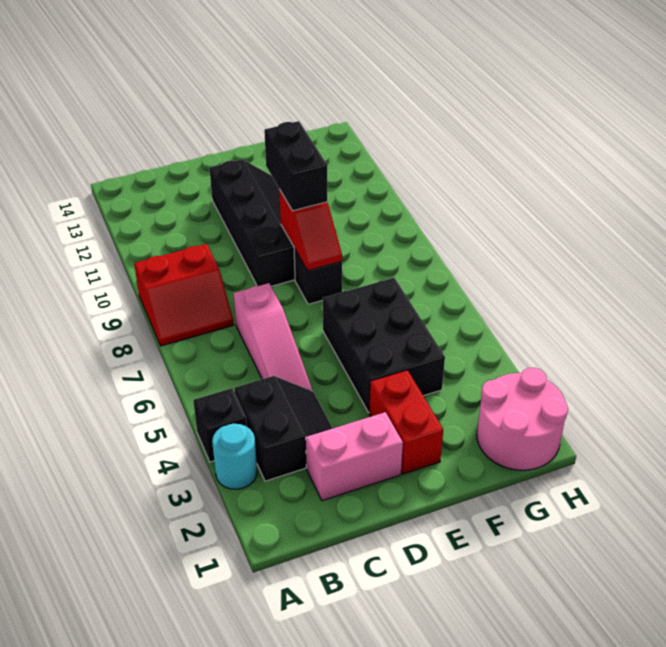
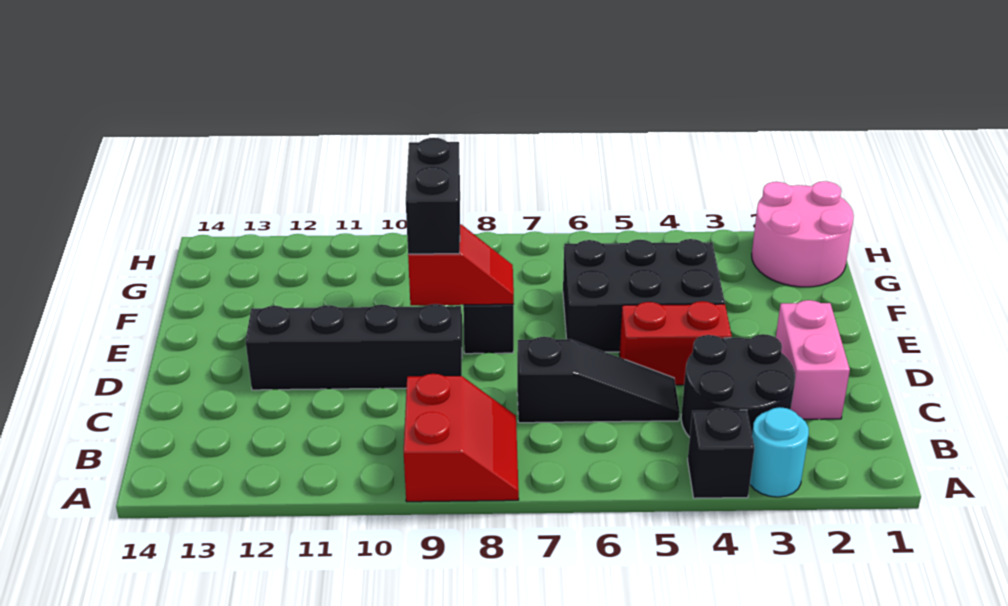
black slope B3:C4 level 1 top B -> black round brick B3:C4 level 1
pink slope C5:C7 level 1 top 7 -> black slope C5:C7 level 1 top 7
red brick E2:E3 level 1 -> red brick D4:D5 level 1
black brick E9:E10 level 3 -> black brick E9:F9 level 3

